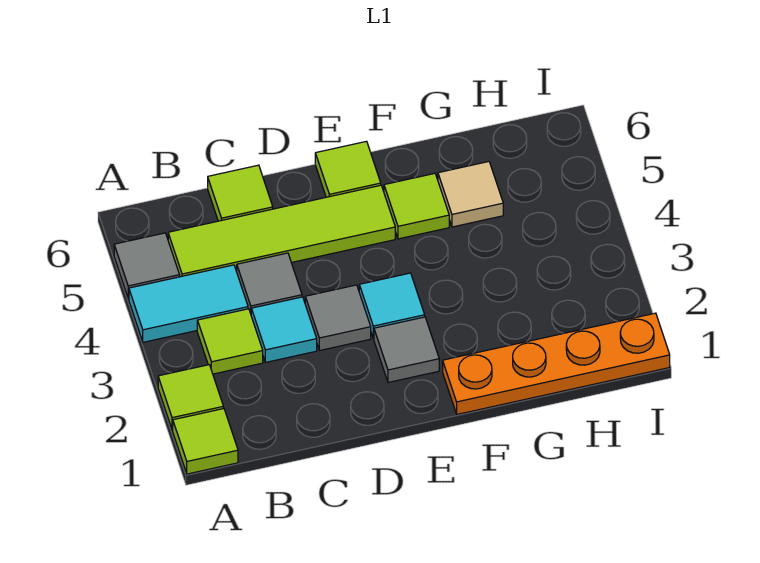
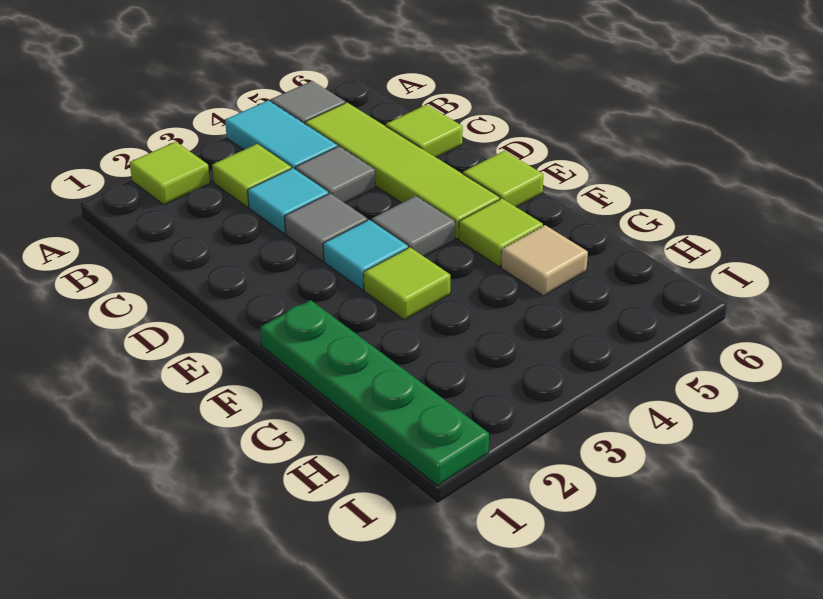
lime tile A1 level 1 -> lime tile F3 level 1
grey tile E2 level 1 -> grey tile E4 level 1
orange plate F1:I1 level 1 -> green plate F1:I1 level 1

